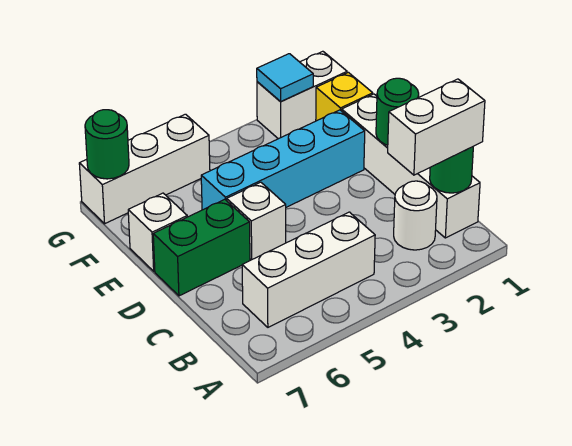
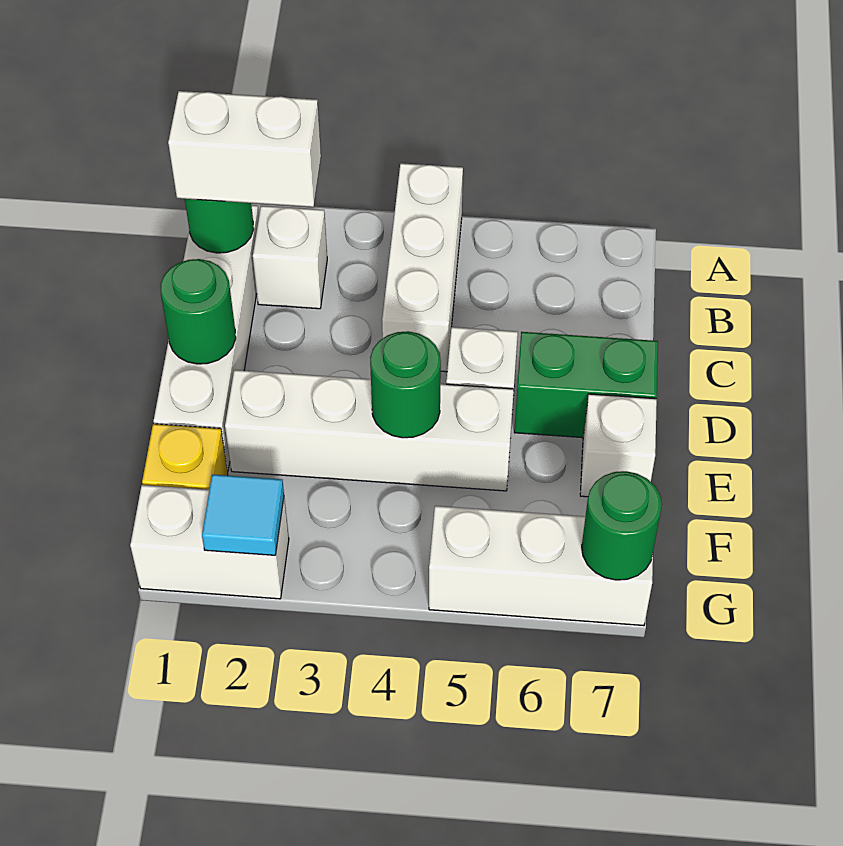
white round brick B2 level 1 -> white brick B2 level 1
white brick B4:B6 level 1 -> white brick A4:C4 level 1
cyan brick E2:E5 level 1 -> white brick E2:E5 level 1
none -> green round brick E4 level 2

